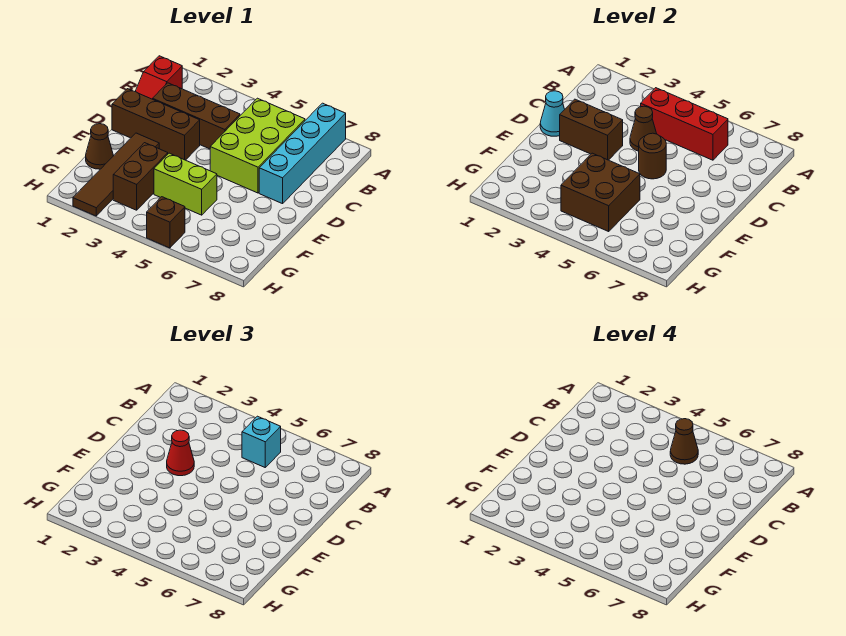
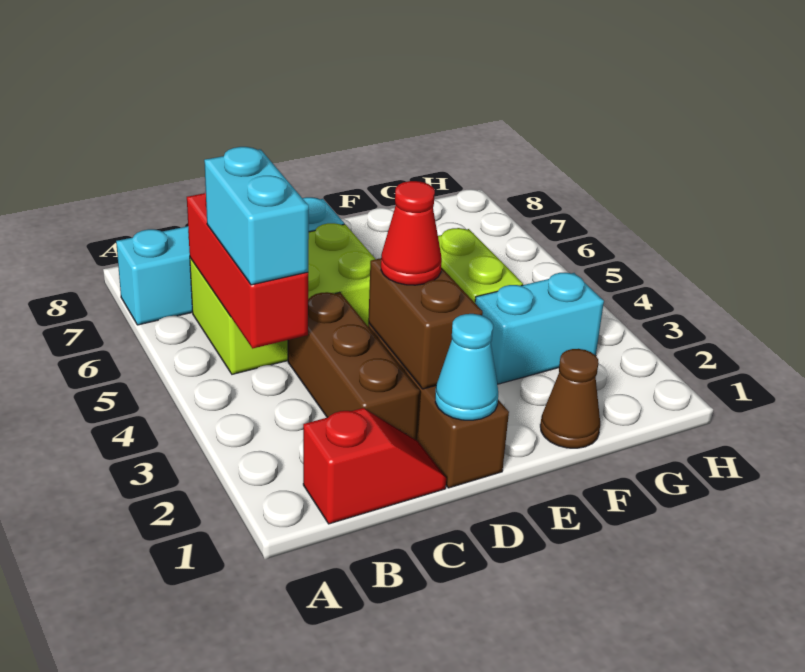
cyan brick B5 level 3 -> cyan brick B4:B5 level 3
brown cone B5 level 4 -> none
brown cone C4 level 2 -> none
brown round brick D5 level 2 -> none
brown tile E2:H2 level 1 -> none
brown brick F3:G3 level 1 -> cyan brick F3:G3 level 1
brown brick F4:G5 level 2 -> none
brown brick H5 level 1 -> none

